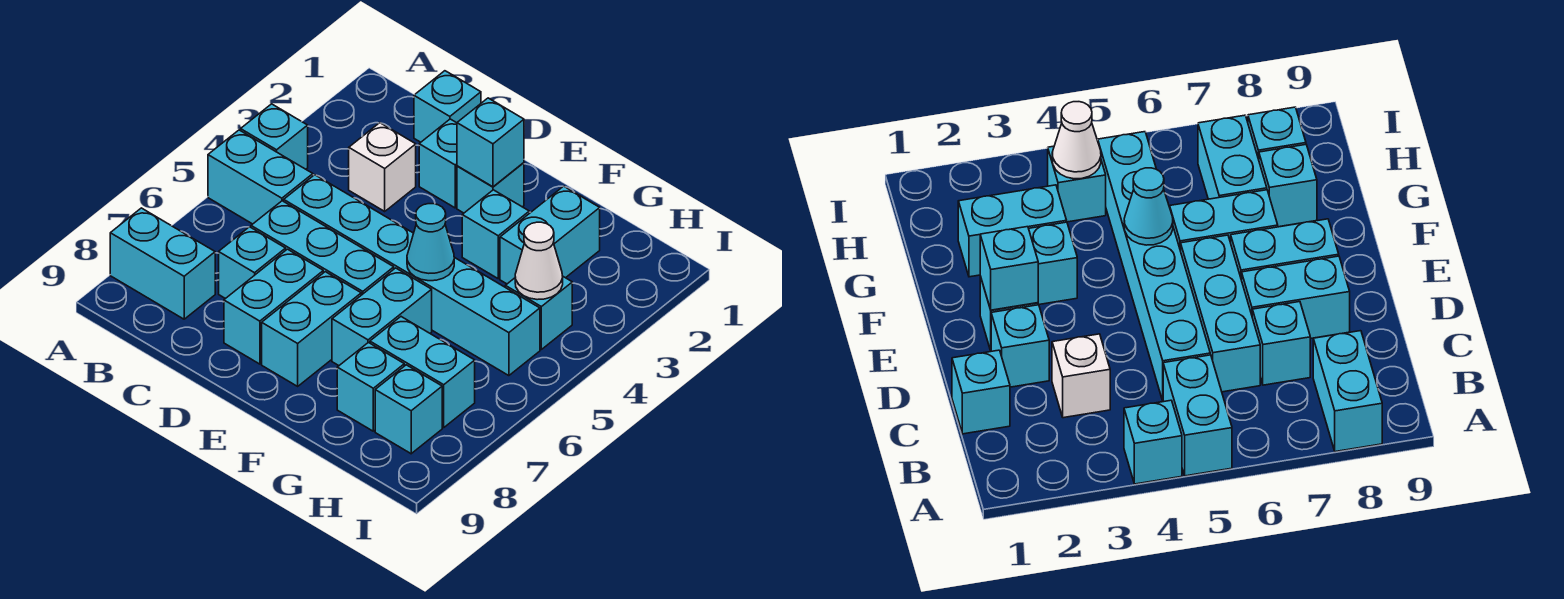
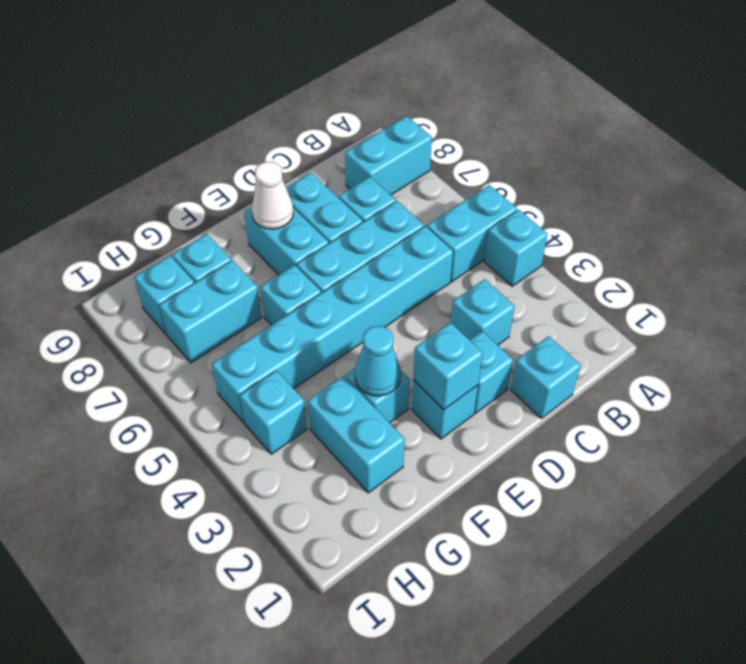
white brick C3 level 1 -> cyan brick C3 level 1
cyan cone F5 level 2 -> cyan cone F3 level 2
cyan brick F6:F7 level 1 -> cyan brick F6 level 1
white cone H4 level 2 -> white cone E8 level 2

